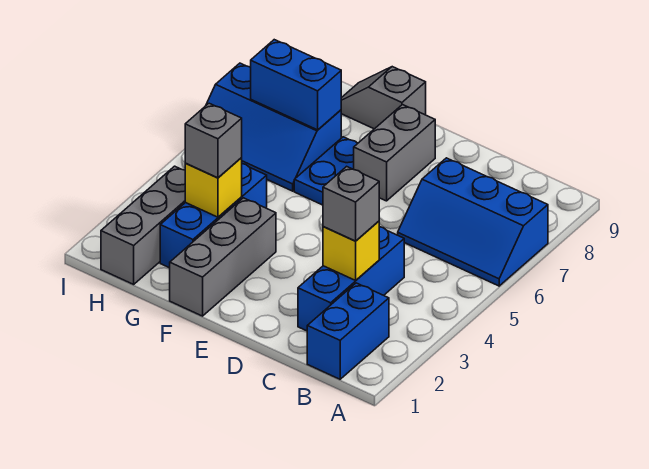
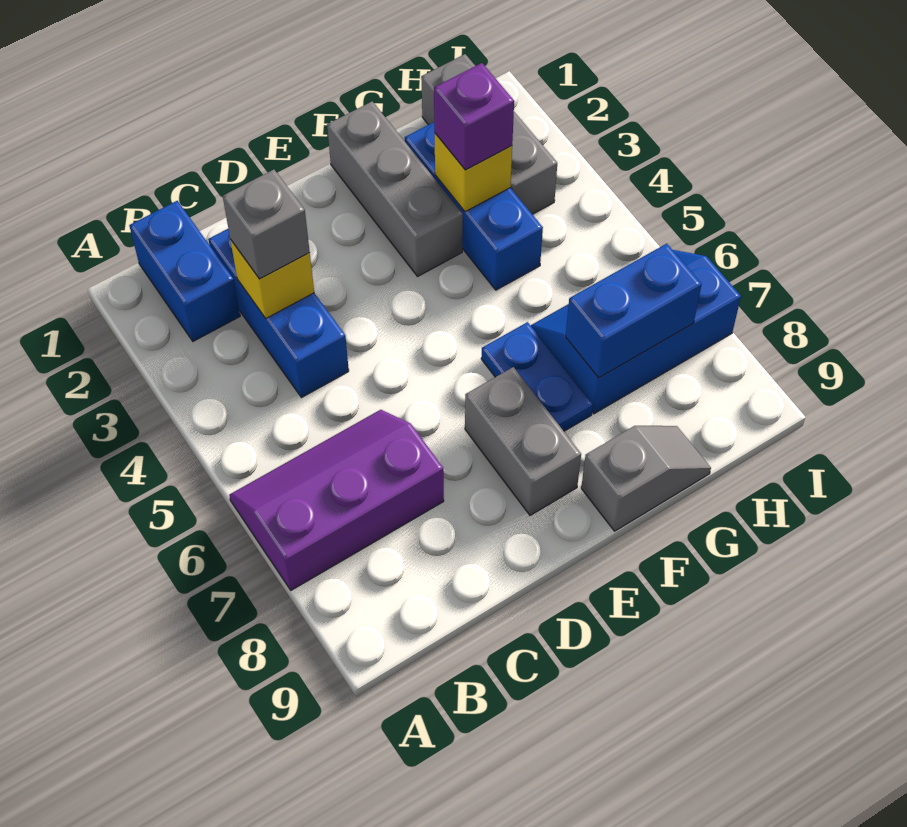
blue slope A6:C7 level 1 top 7 -> purple slope A6:C7 level 1 top 7
grey brick G3 level 3 -> purple brick G3 level 3

